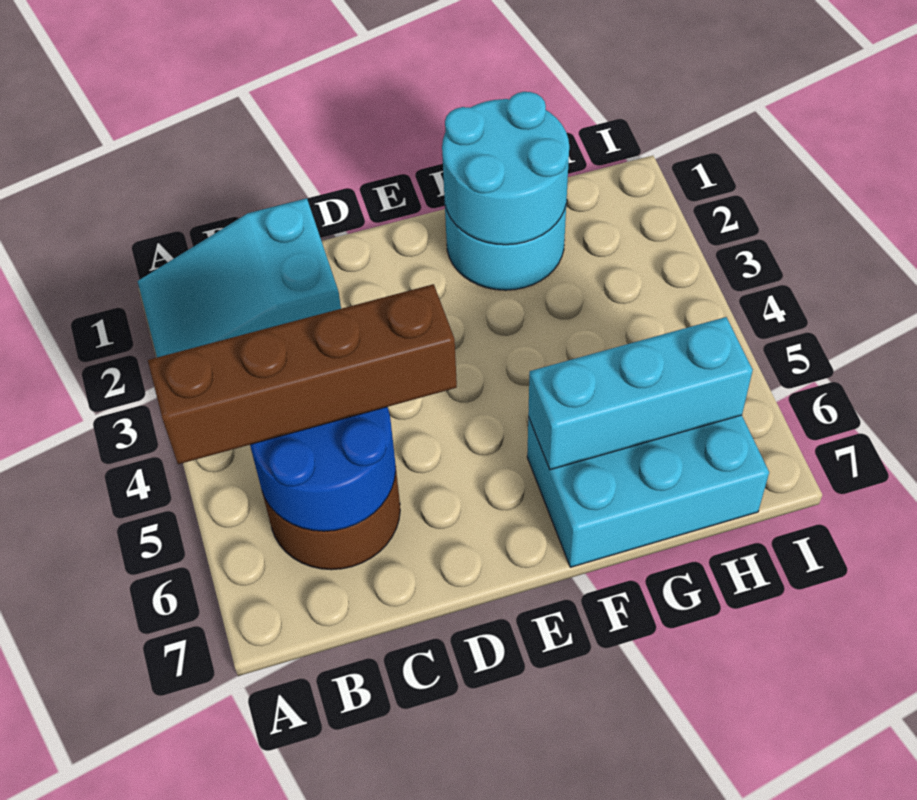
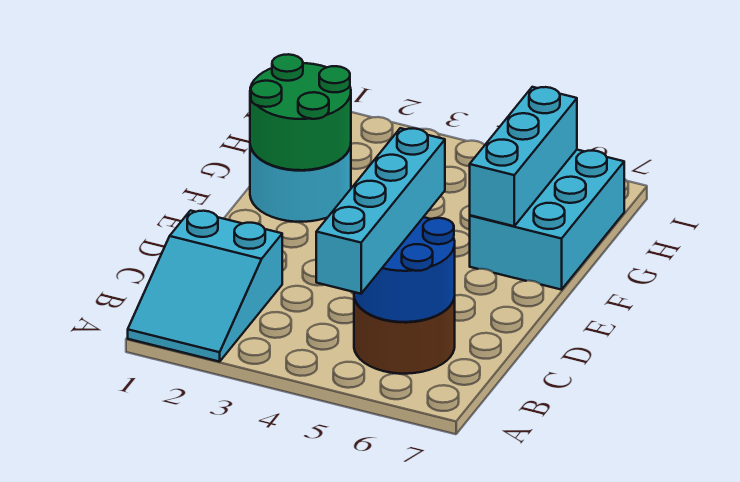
brown brick A5:D5 level 3 -> cyan brick A5:D5 level 3
cyan round brick F1:G2 level 2 -> green round brick F1:G2 level 2

